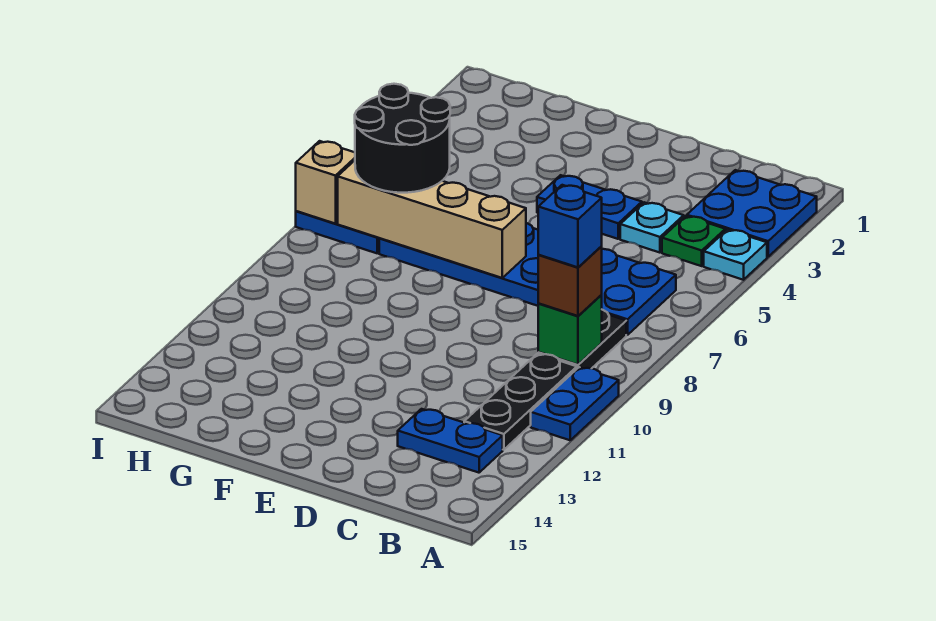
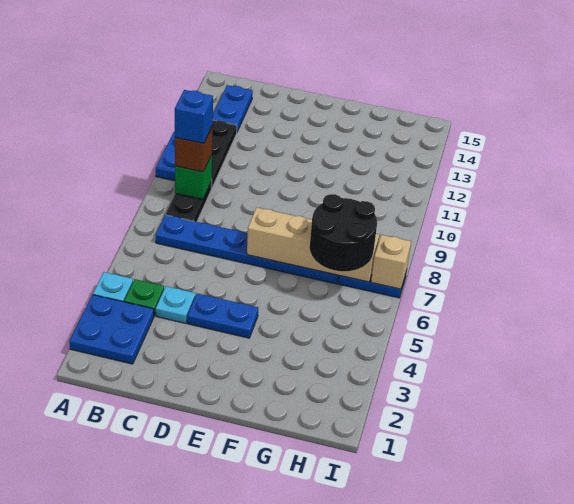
blue plate B6:G7 level 1 -> blue plate B7:G7 level 1
blue plate B13:C13 level 1 -> blue plate B13:B14 level 1

